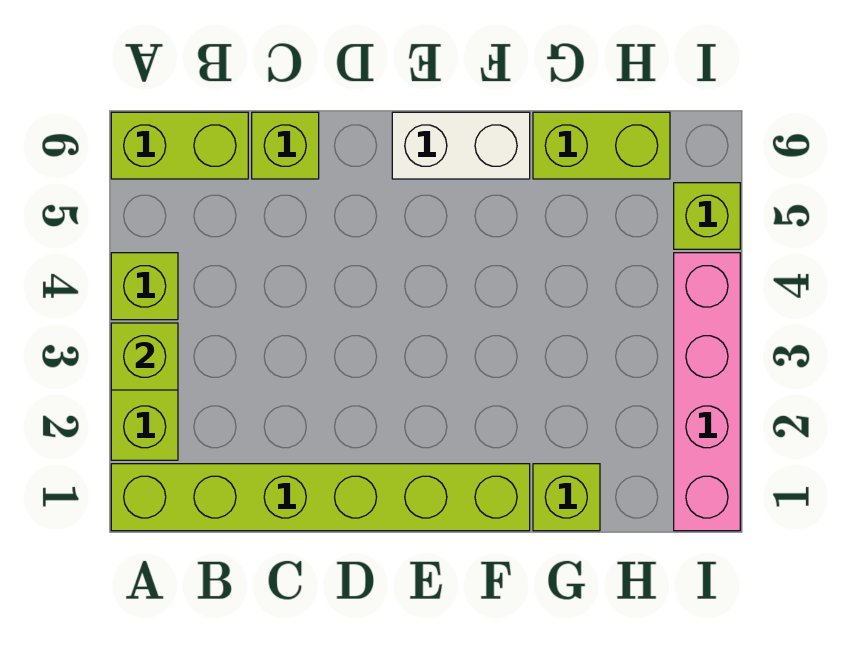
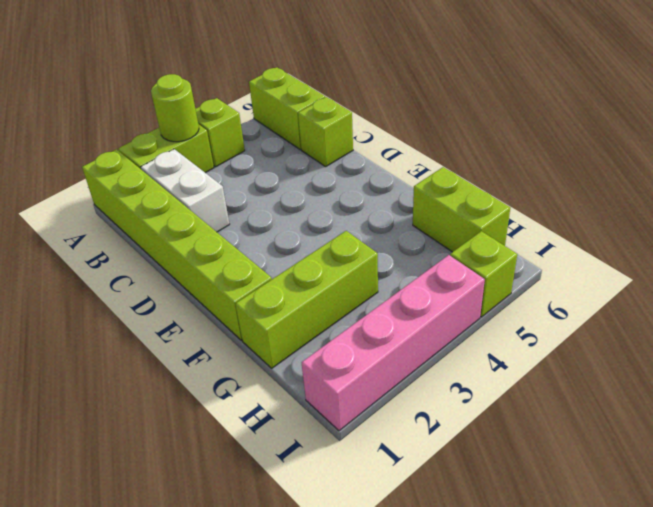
lime brick A3 level 2 -> lime round brick A3 level 2
white brick E6:F6 level 1 -> white brick B2:C2 level 1
lime brick G1 level 1 -> lime brick G1:G3 level 1

